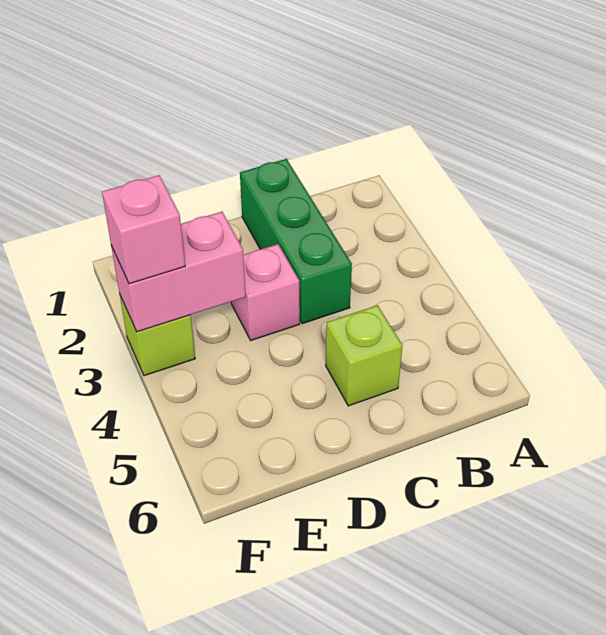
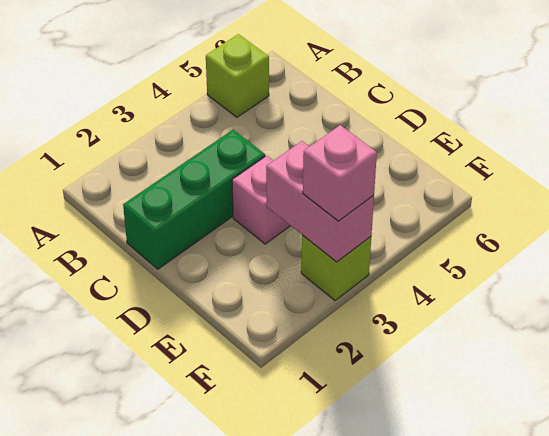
lime brick C5 level 1 -> lime brick A5 level 1

